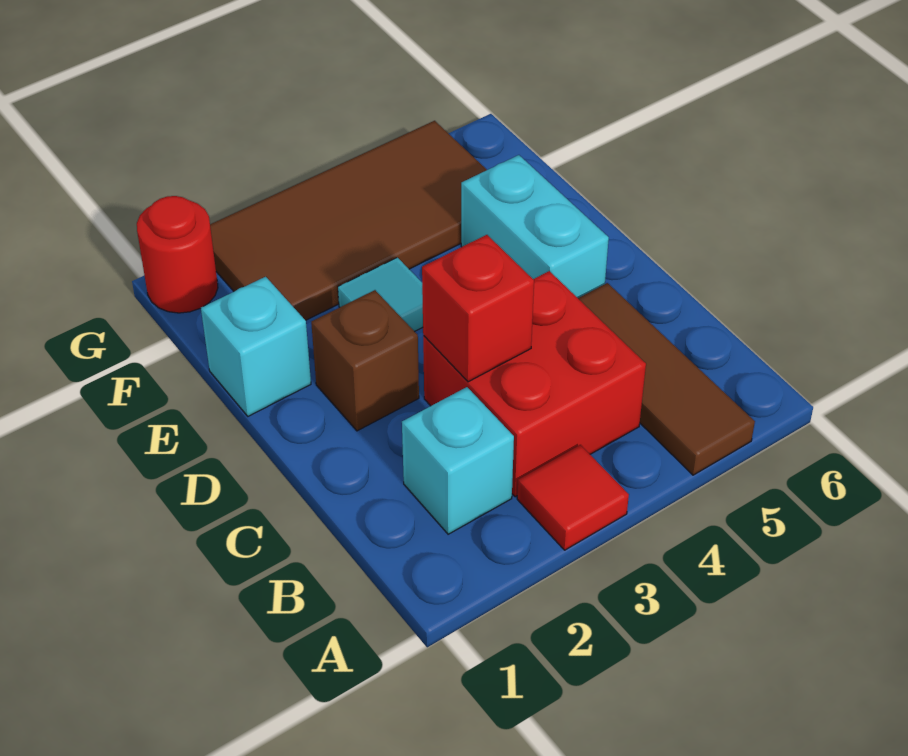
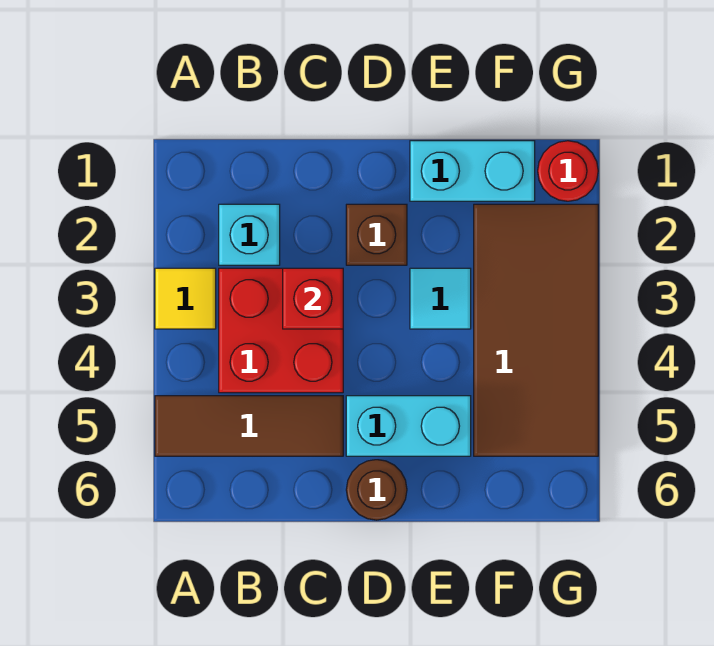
red tile A3 level 1 -> yellow tile A3 level 1
none -> brown round brick D6 level 1
cyan brick E1 level 1 -> cyan brick E1:F1 level 1

